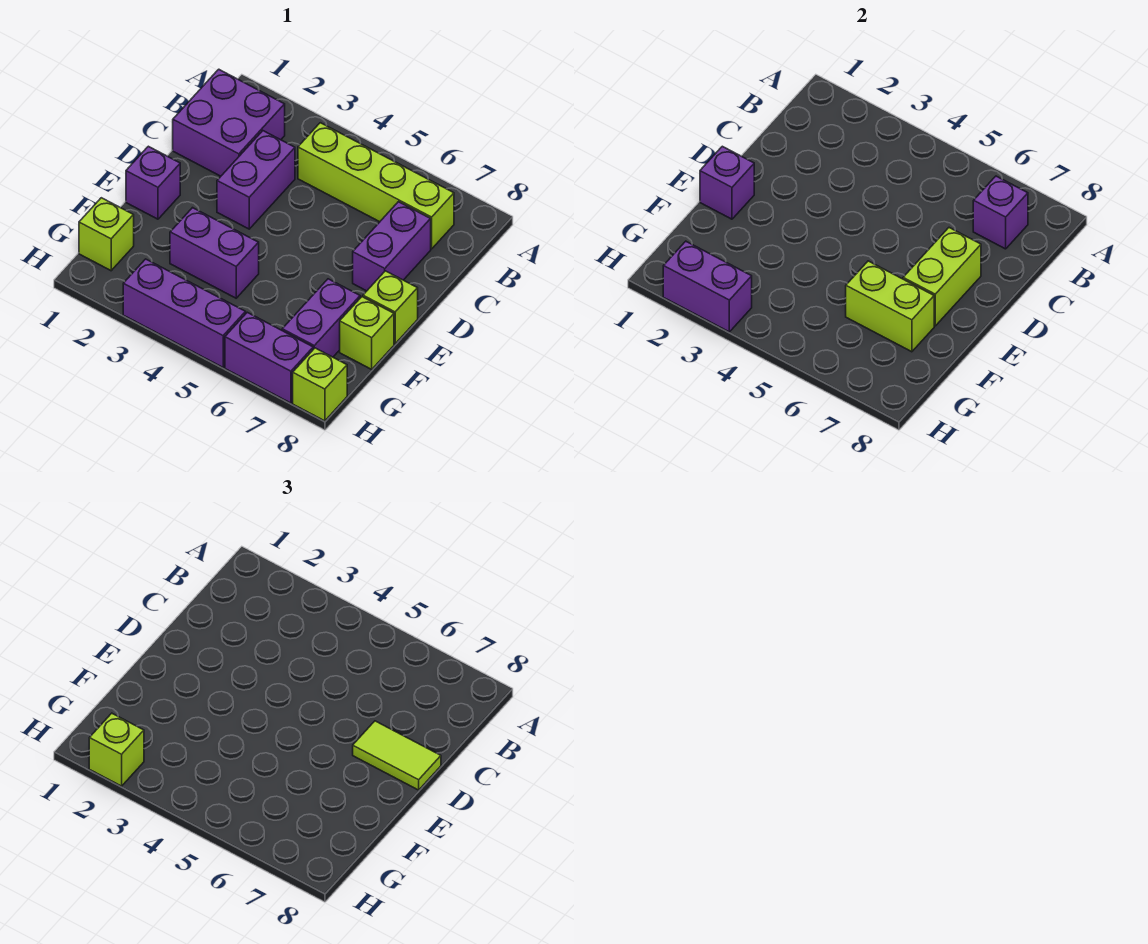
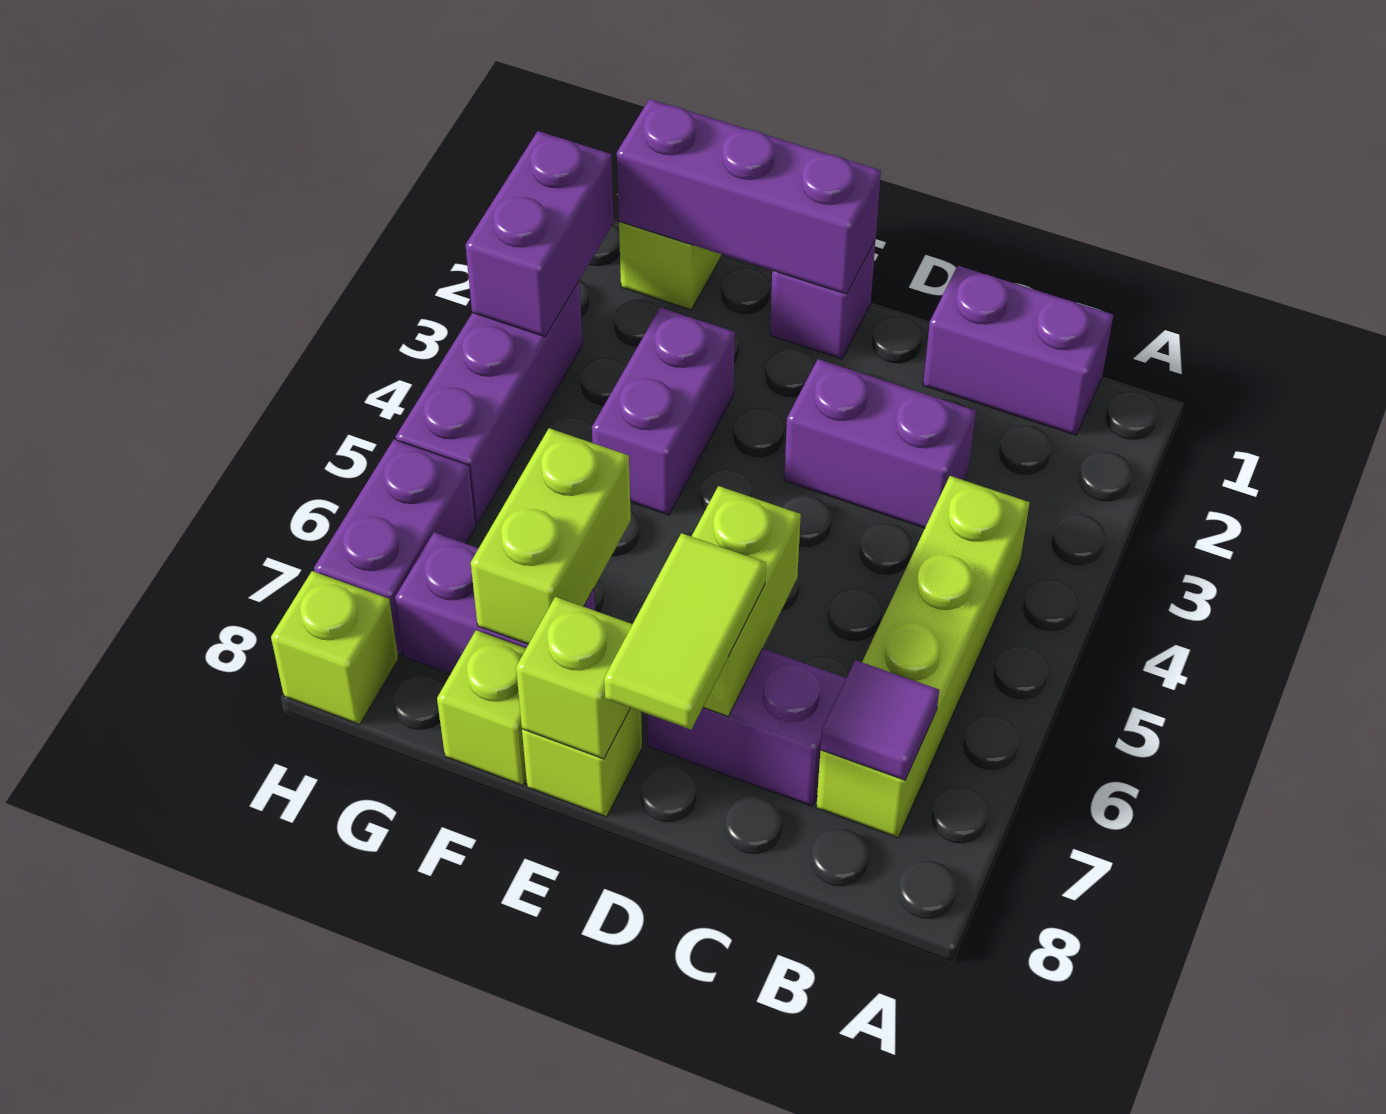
purple brick B1:C2 level 1 -> purple brick B1:C1 level 1
purple brick B7 level 2 -> purple tile B7 level 2
lime brick D7:E7 level 2 -> lime brick D6:D7 level 2
purple brick E1 level 2 -> purple brick E1:G1 level 2
lime brick H2 level 3 -> lime brick E8 level 2

